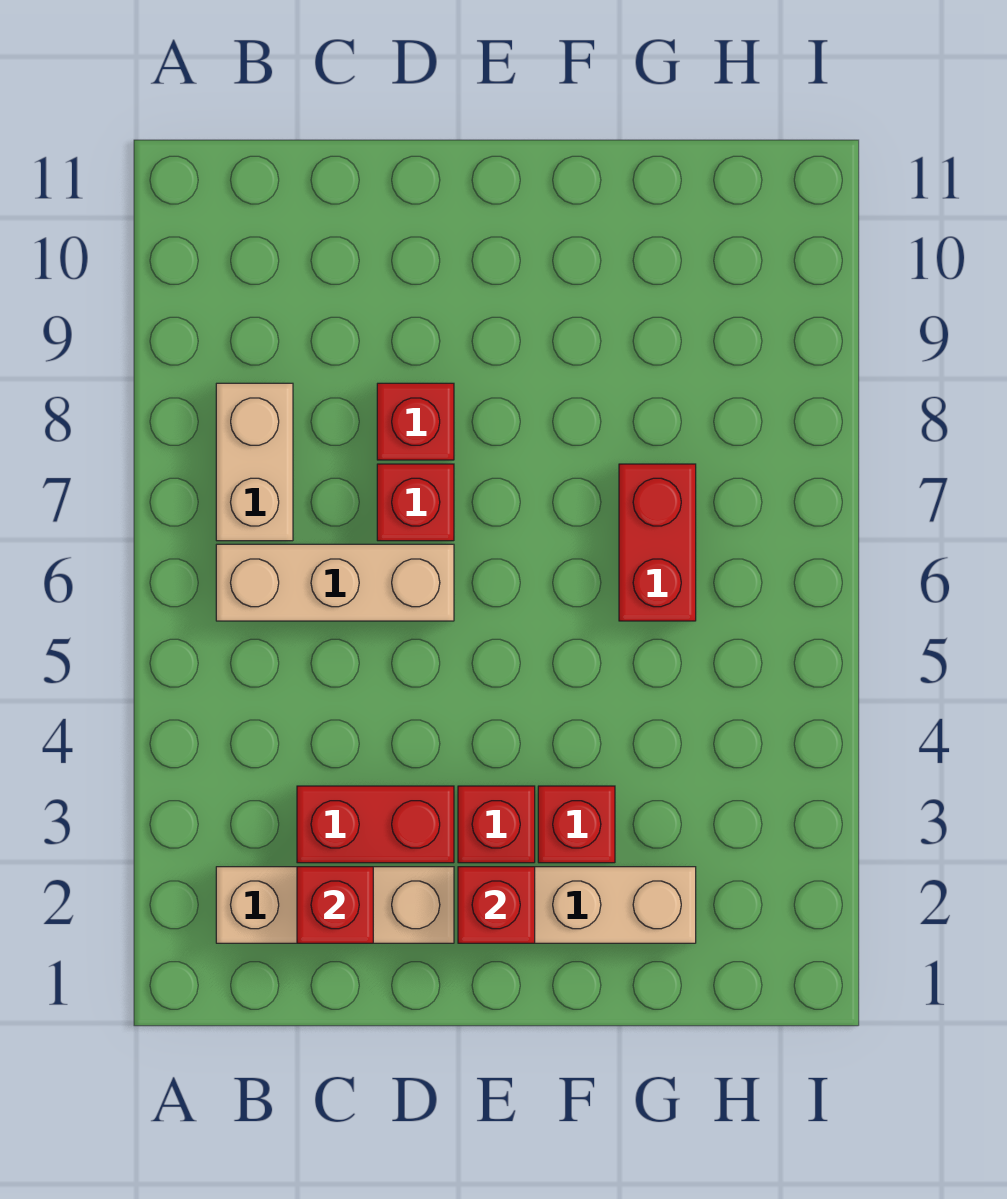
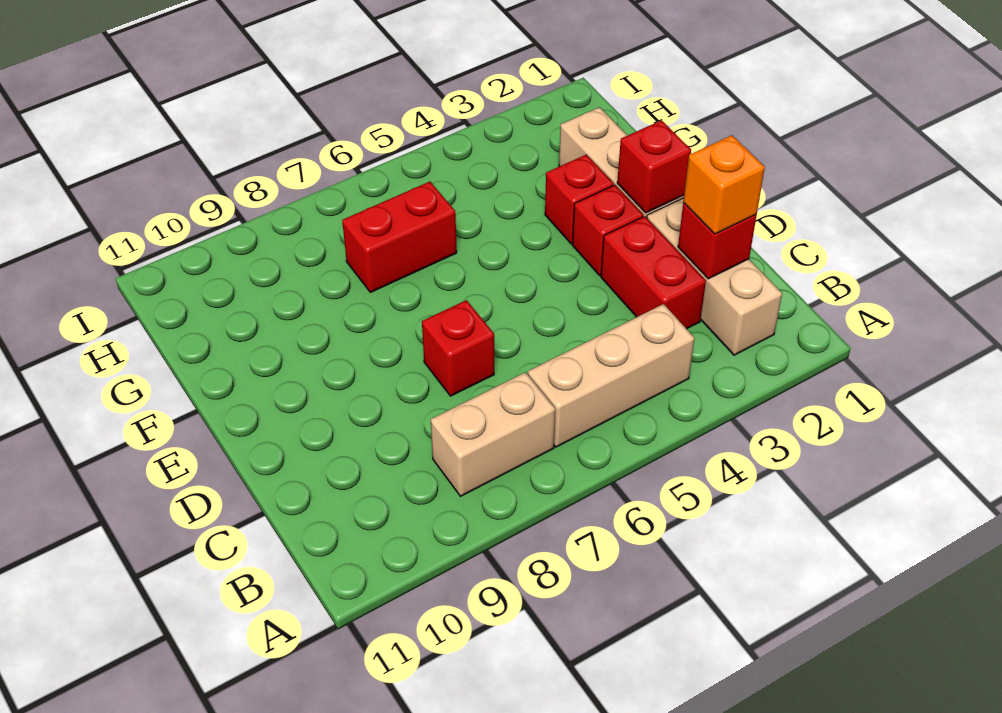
tan brick B6:D6 level 1 -> tan brick B4:B6 level 1
none -> orange brick C2 level 3
red brick D8 level 1 -> none

